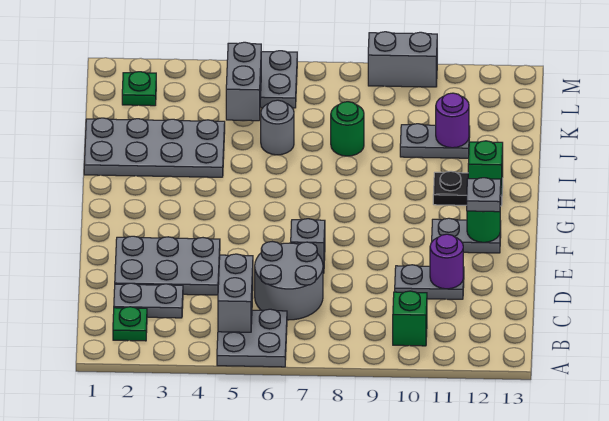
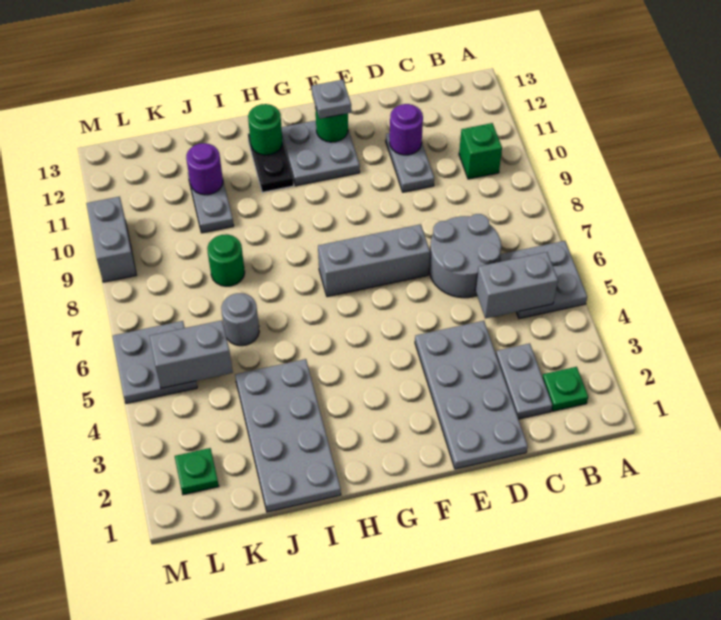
grey plate D2:E4 level 1 -> grey plate D1:E4 level 1
grey brick E7 level 1 -> grey brick E7:G7 level 1
grey plate F11:F12 level 1 -> grey plate F11:G12 level 1
green brick H12 level 2 -> green round brick H12 level 2

